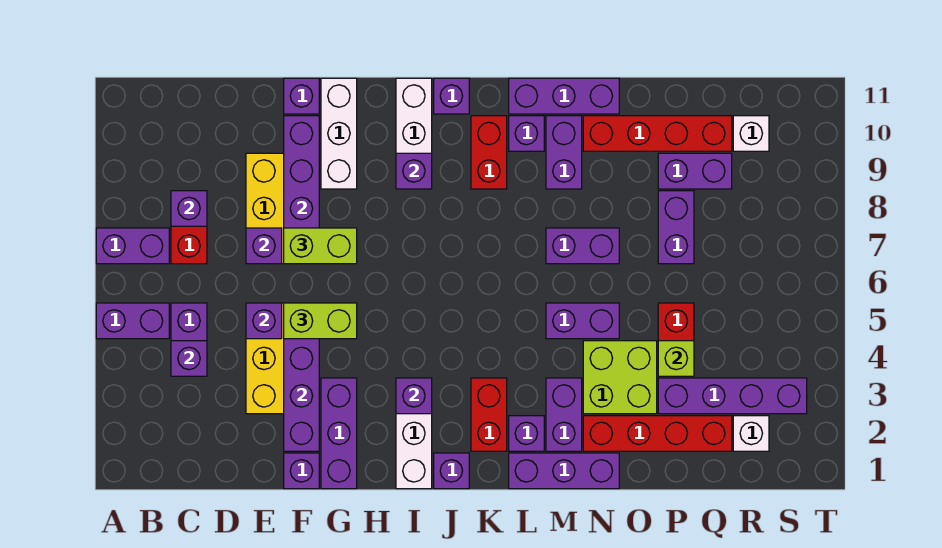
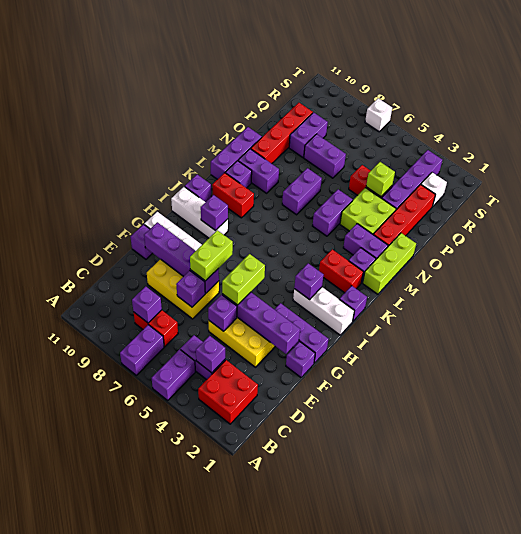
none -> red brick B2:C3 level 1
purple brick L1:N1 level 1 -> lime brick L1:N1 level 1
white brick R10 level 1 -> white brick T7 level 1

